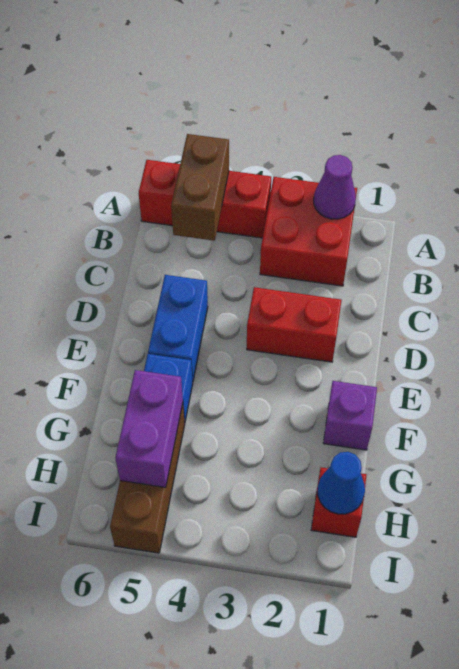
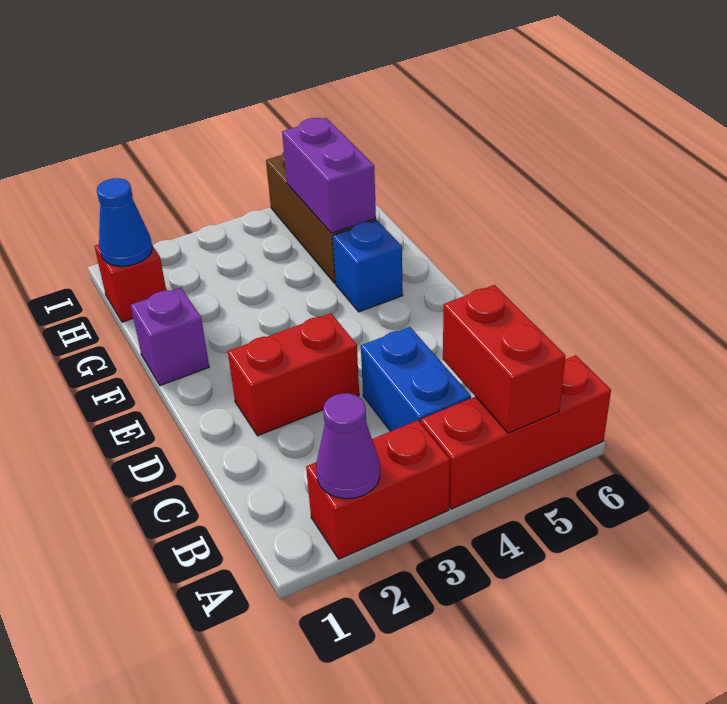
red brick A2:B3 level 1 -> red brick A2:A3 level 1
brown brick A5:B5 level 2 -> red brick A5:B5 level 2
blue brick D5:E5 level 1 -> blue brick B4:C4 level 1

